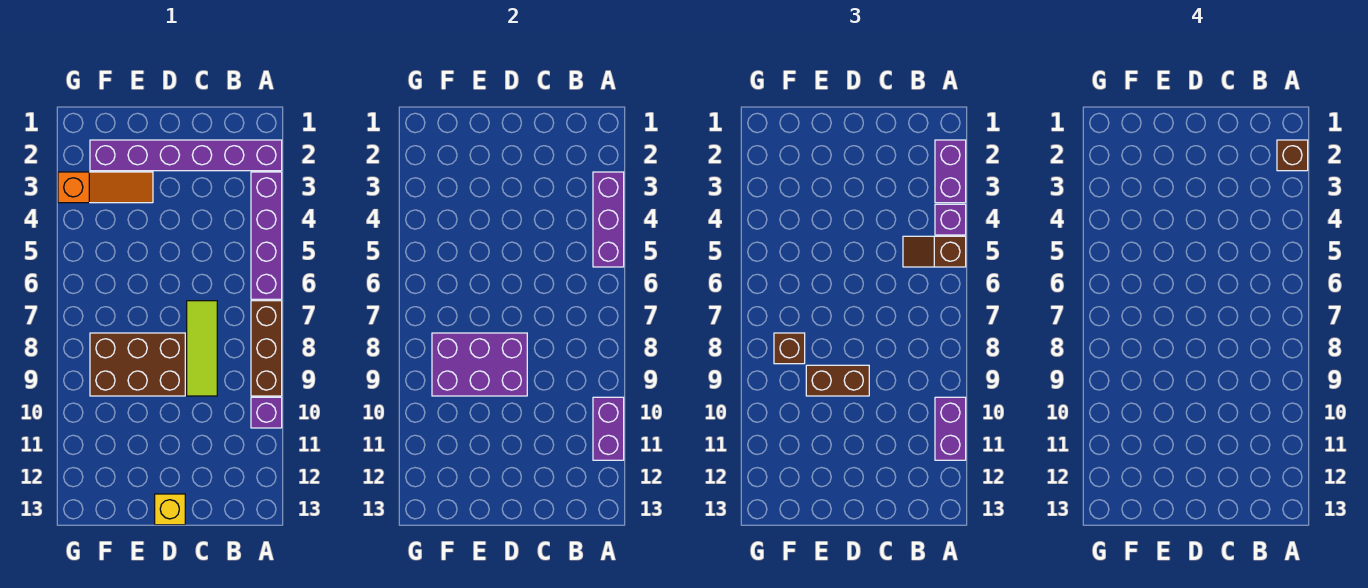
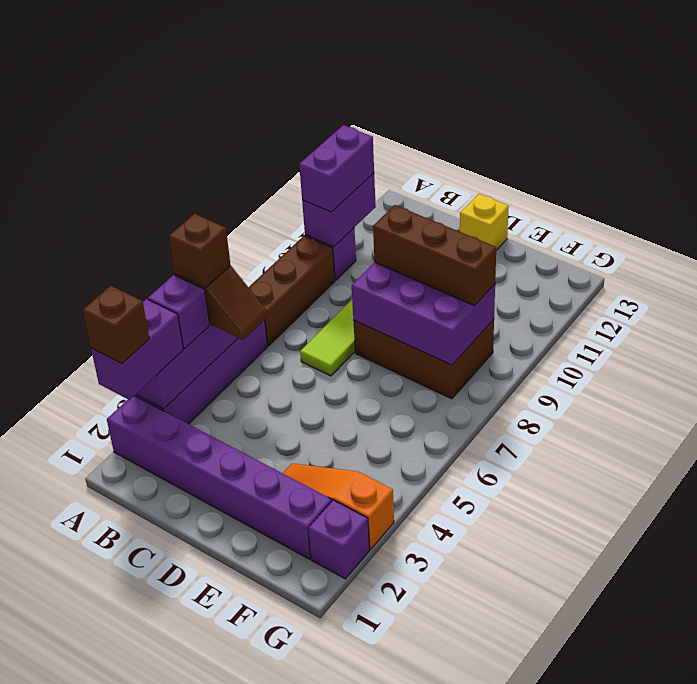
brown brick D9:E9 level 3 -> brown brick D9:F9 level 3
brown brick F8 level 3 -> brown brick A5 level 4
none -> purple brick G2 level 1

